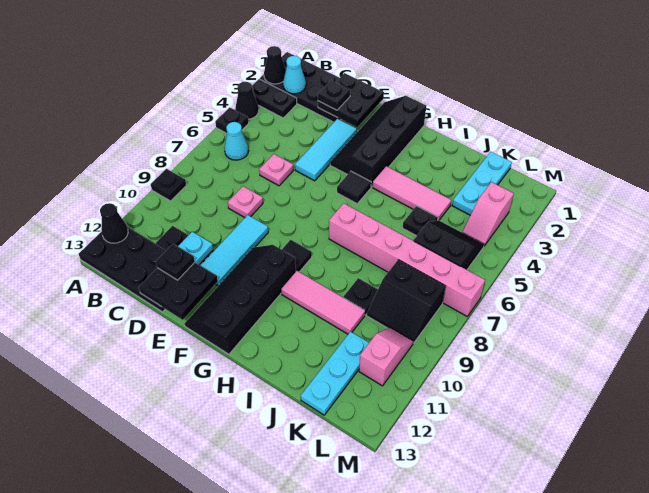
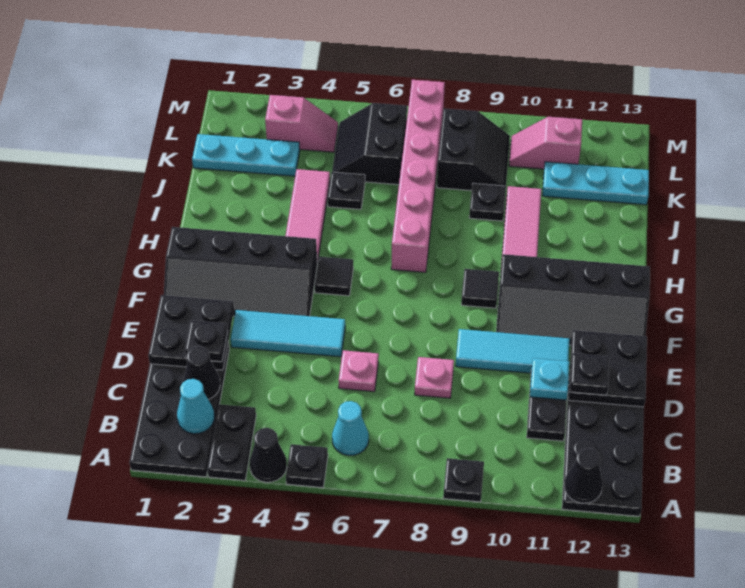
black cone A2 level 2 -> black cone C2 level 2

